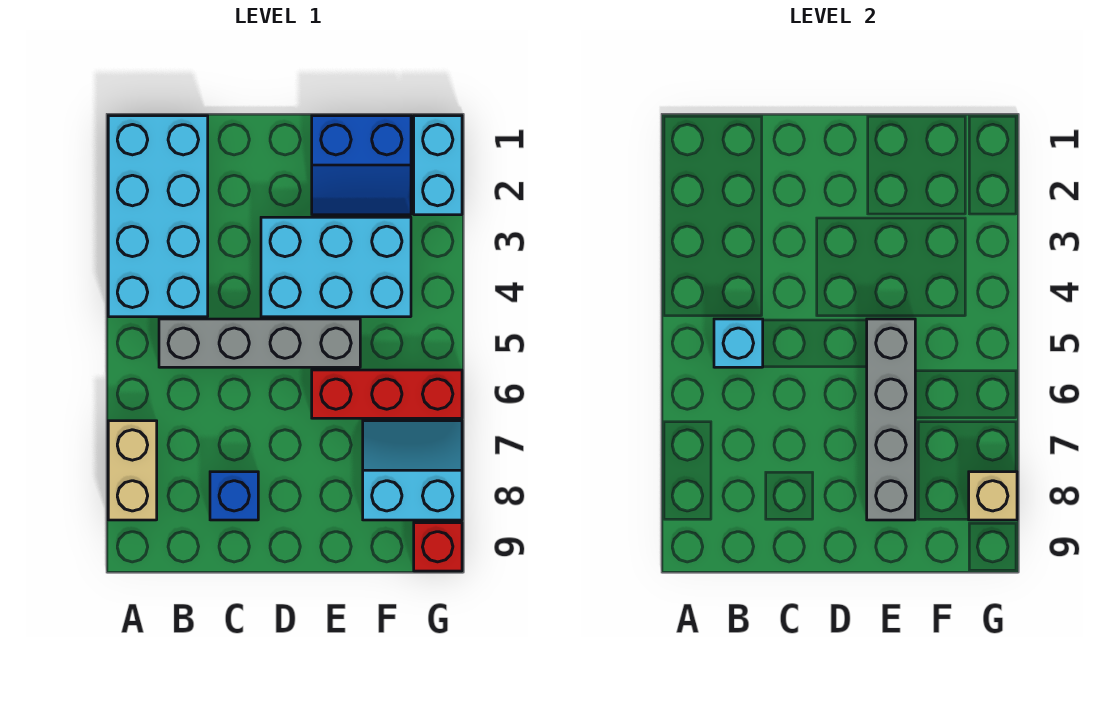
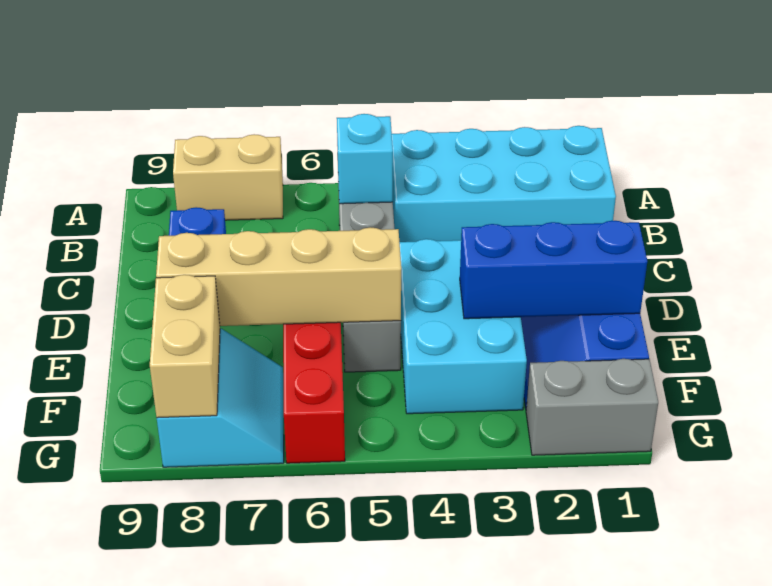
none -> blue brick E1:E3 level 2
grey brick E5:E8 level 2 -> tan brick E5:E8 level 2
cyan brick G1:G2 level 1 -> grey brick G1:G2 level 1
tan brick G8 level 2 -> tan brick F8:G8 level 2
red brick G9 level 1 -> none

